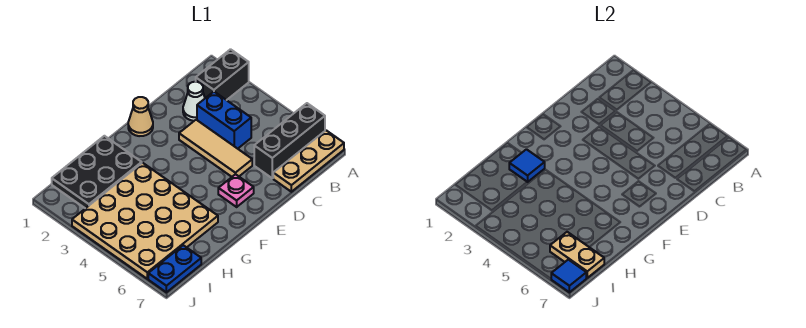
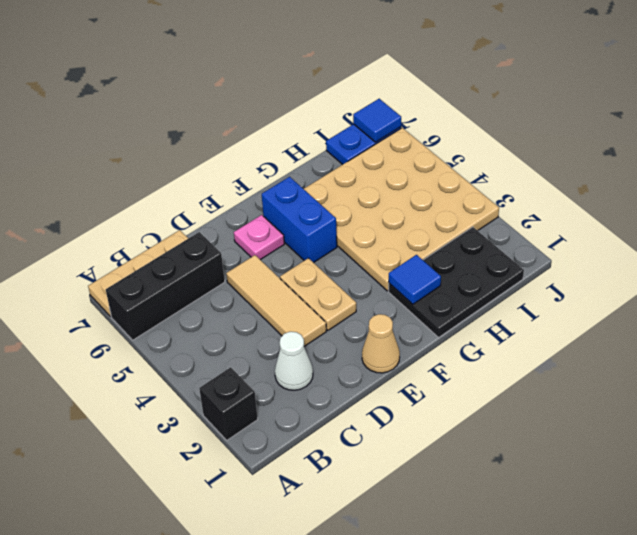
black brick A2:B2 level 1 -> black brick A2 level 1
blue brick C3:C4 level 1 -> blue brick F5:F6 level 1
tan plate I6:I7 level 2 -> tan plate E3:E4 level 1

